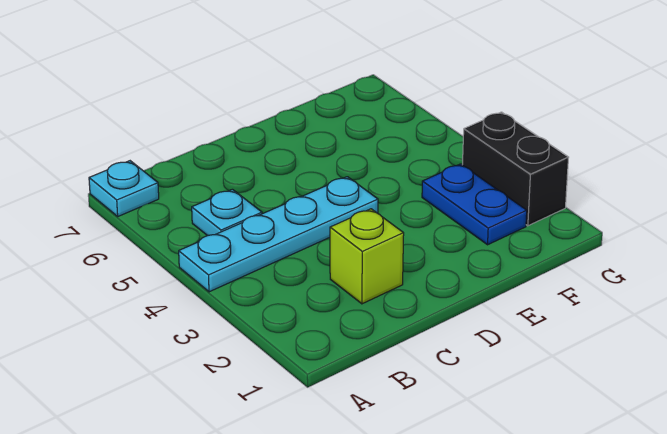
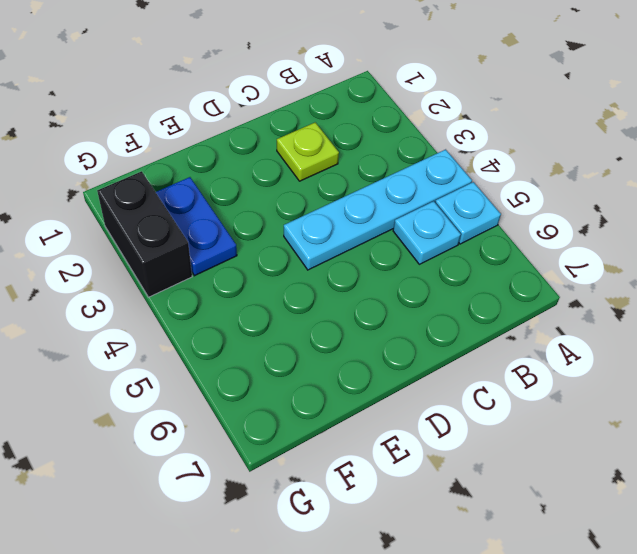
cyan plate A7 level 1 -> cyan plate A5 level 1
lime brick C2 level 1 -> lime plate C2 level 1

